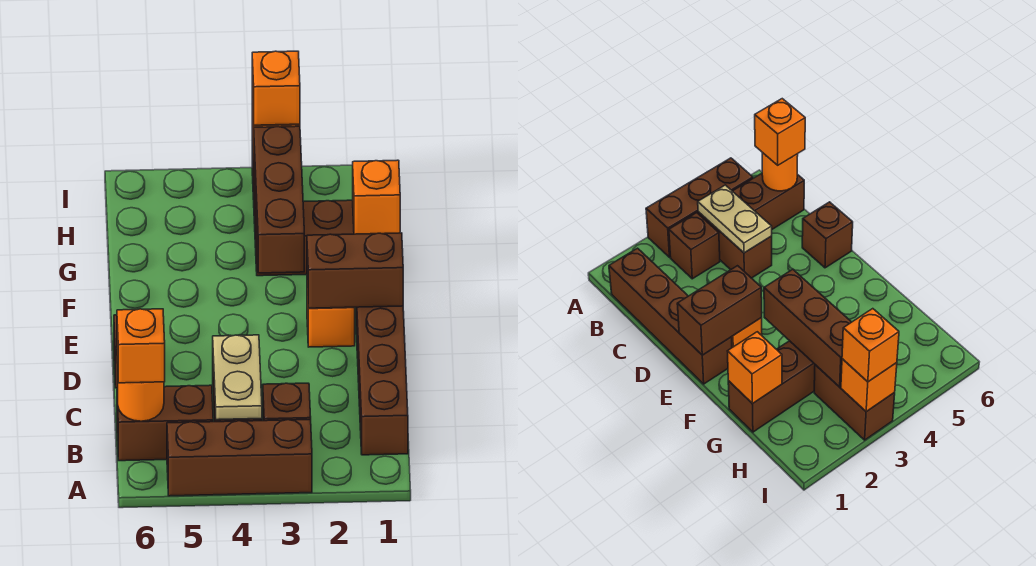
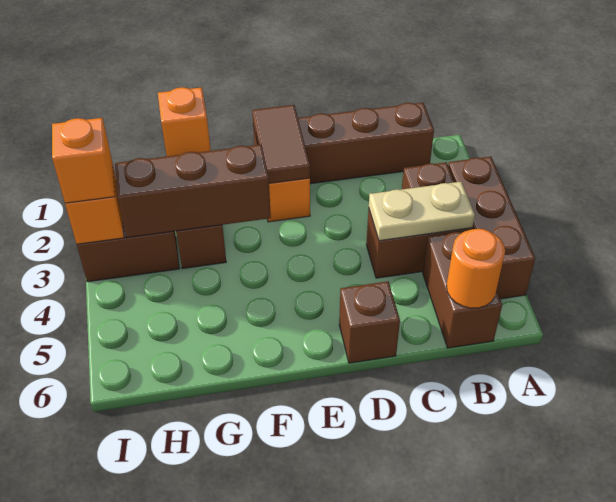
orange brick B6 level 3 -> none
brown brick E1:E2 level 2 -> brown tile E1:E2 level 2

